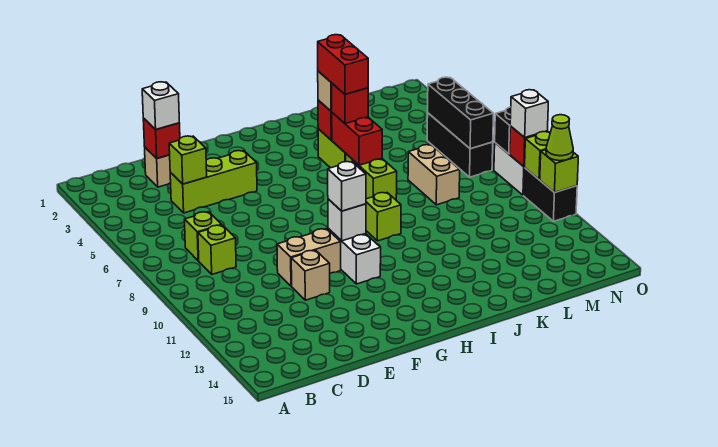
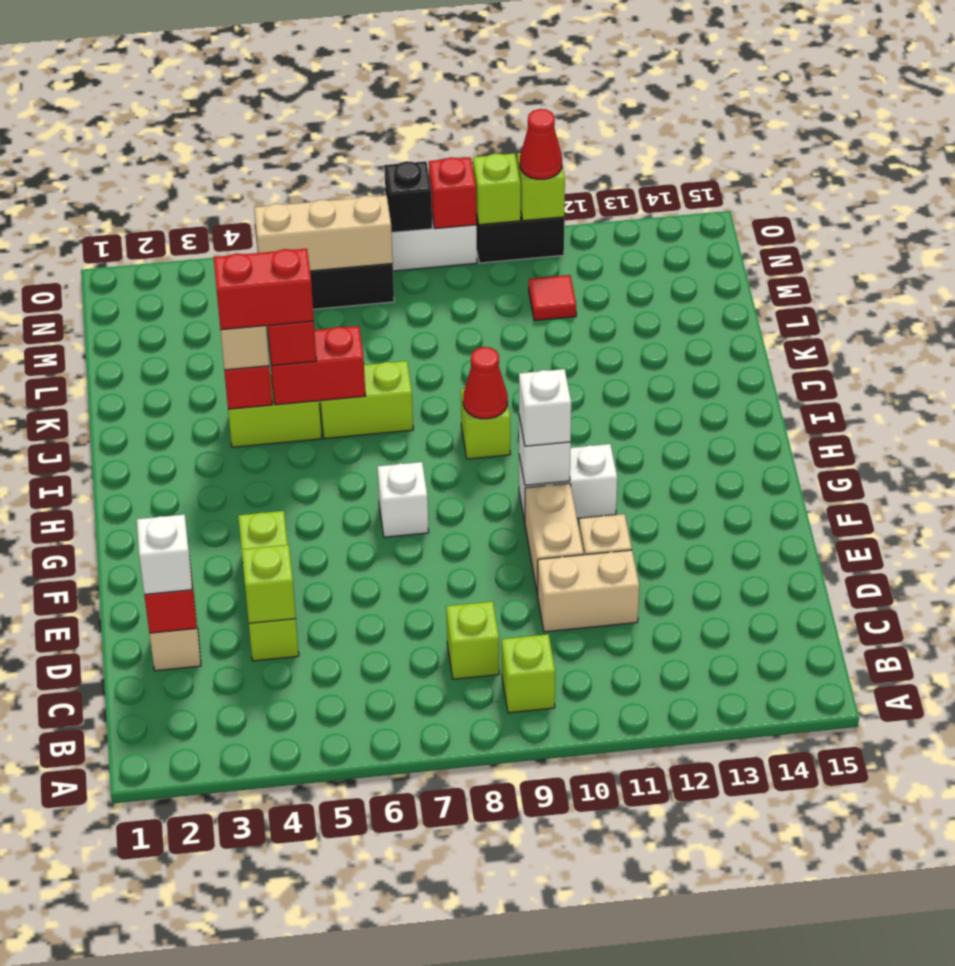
lime brick C7 level 1 -> lime brick B9 level 1
none -> red cone I9 level 2
tan brick L7:L8 level 1 -> tan brick D10:D11 level 1
none -> red tile M11 level 1
black brick N5:N7 level 2 -> tan brick N5:N7 level 2
white brick O9 level 3 -> white brick G7 level 1
lime cone O11 level 3 -> red cone O11 level 3

